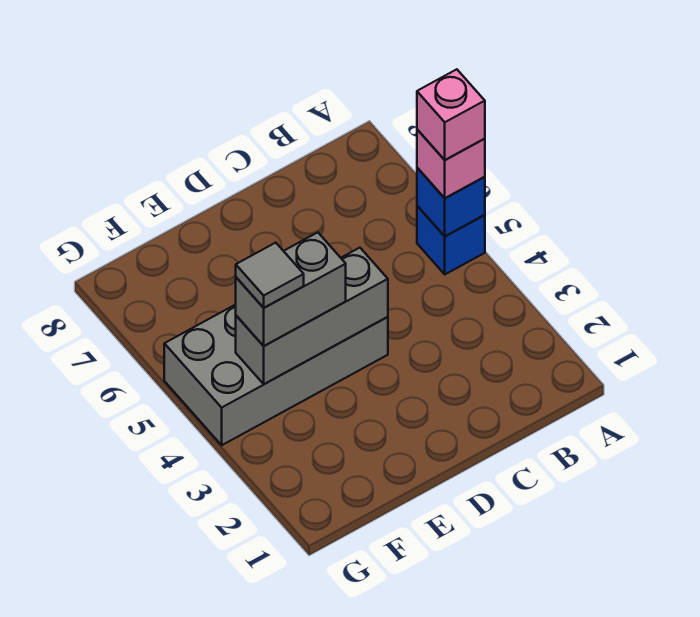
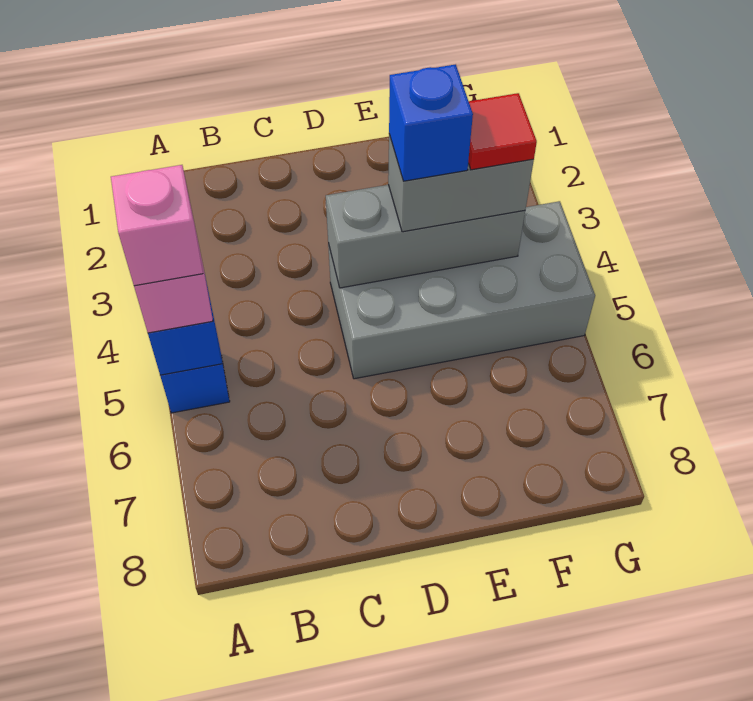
none -> blue brick E4 level 4
grey tile F4 level 4 -> red tile F4 level 4

